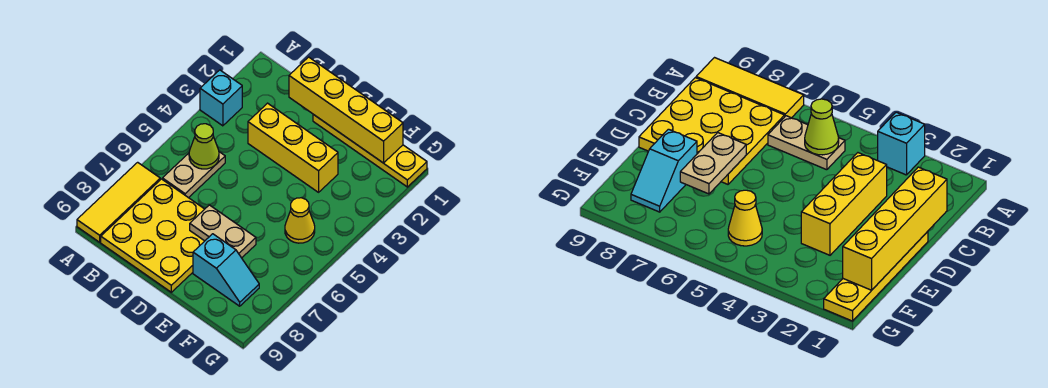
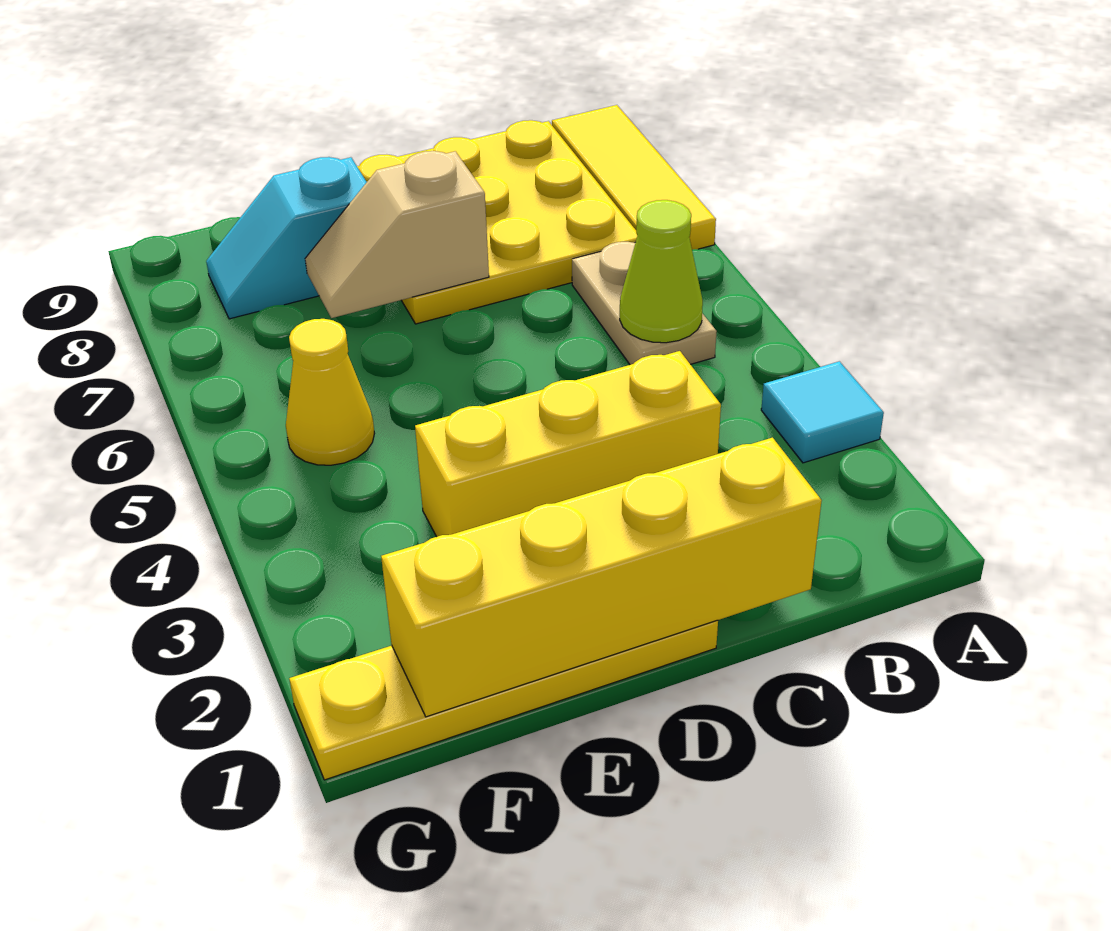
cyan brick A3 level 1 -> cyan tile A3 level 1
tan plate D7:E7 level 2 -> tan slope D7:E7 level 2 top D

